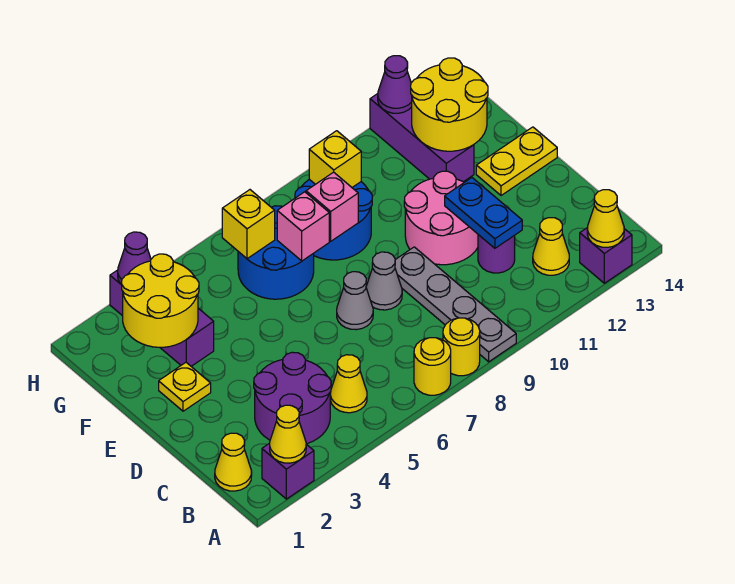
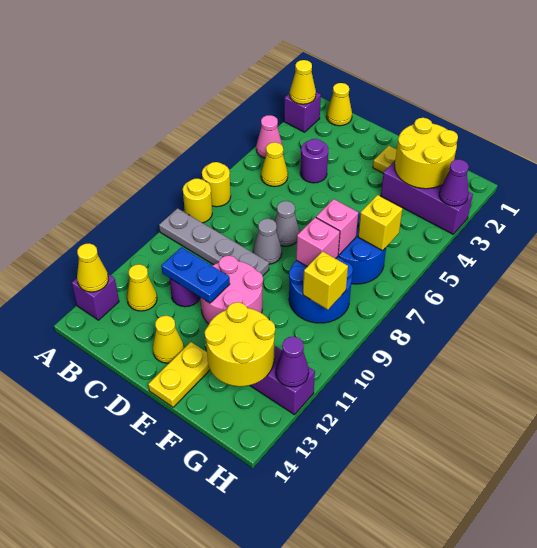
none -> pink cone A4 level 1
purple round brick B3:C4 level 1 -> purple round brick C4 level 1
none -> yellow cone D13 level 1

